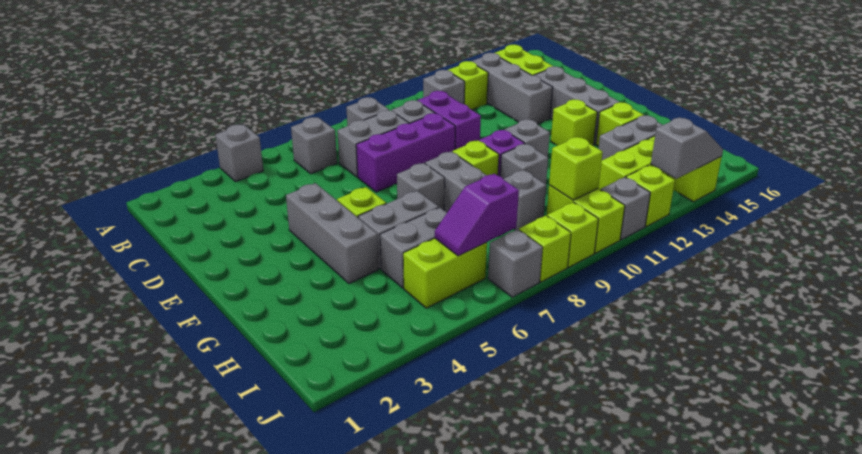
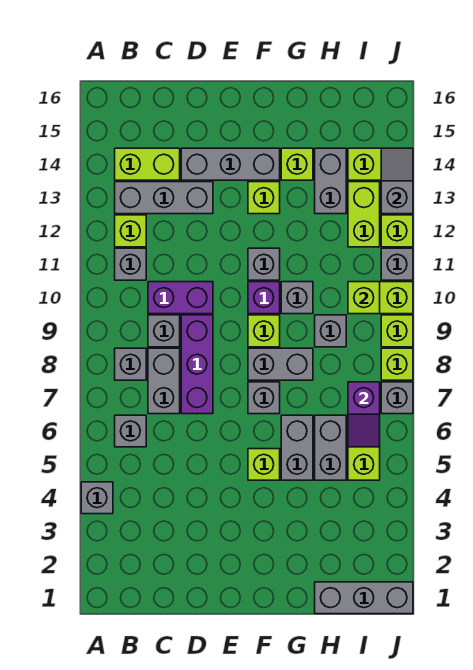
grey brick E4:G4 level 1 -> grey brick H1:J1 level 1

